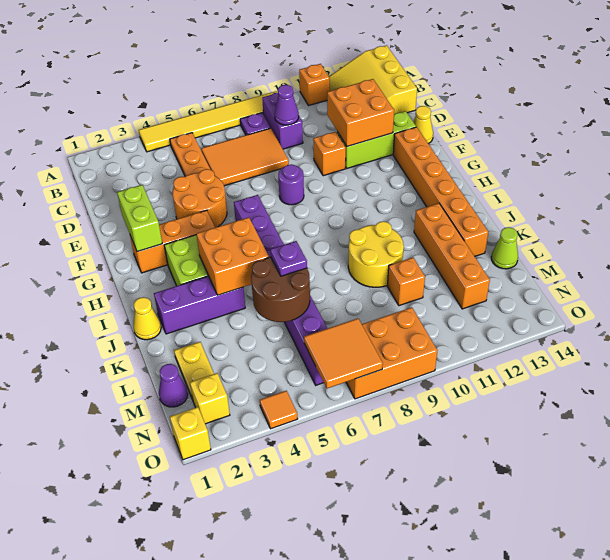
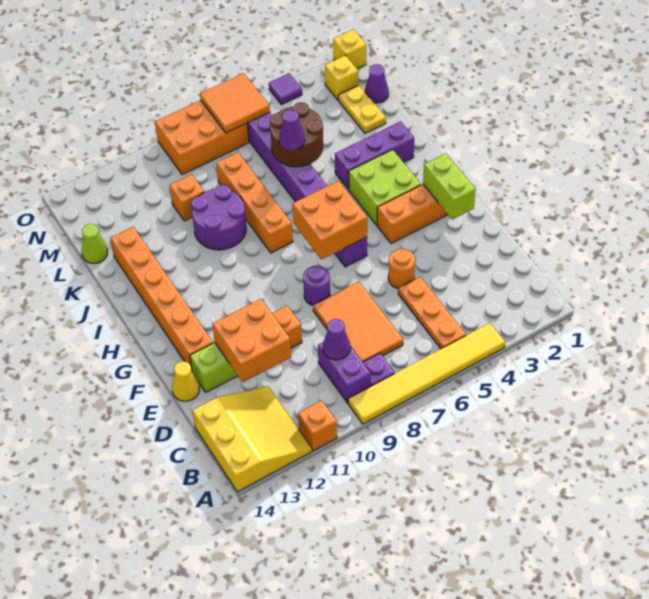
orange tile C6:D8 level 1 -> orange tile C7:E8 level 1
orange round brick E4:F5 level 1 -> orange round brick E5 level 1
orange brick I4:J5 level 2 -> orange brick G6:H7 level 2
yellow cone J1 level 1 -> none
yellow round brick J9:K10 level 1 -> purple round brick J9:K10 level 1
orange brick J12:M12 level 1 -> orange brick I8:L8 level 1
purple plate K6 level 3 -> purple cone K6 level 3
orange tile O4 level 1 -> purple tile O4 level 1

